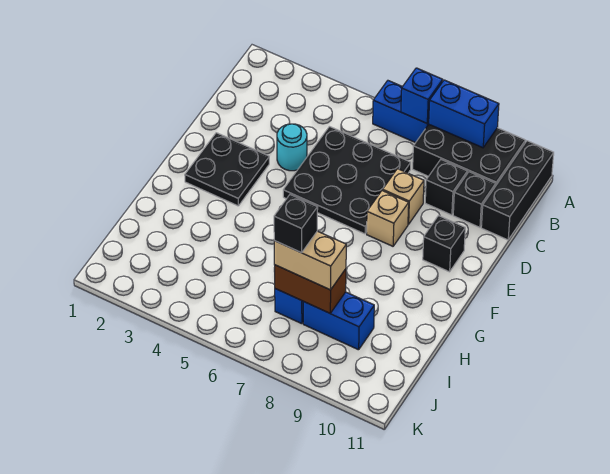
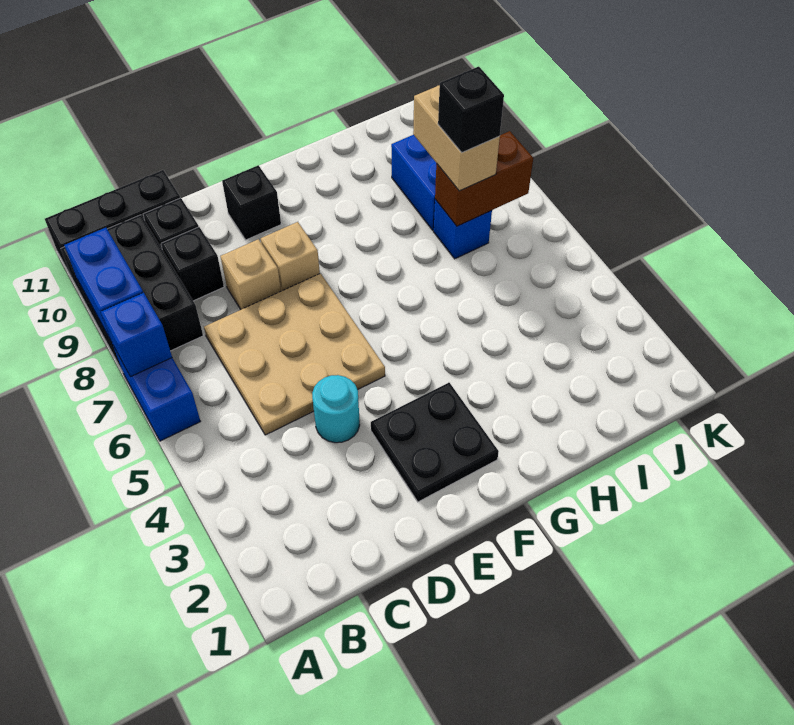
black plate C5:E7 level 1 -> tan plate C5:E7 level 1
brown brick I7:I8 level 2 -> brown brick I7:J7 level 2

